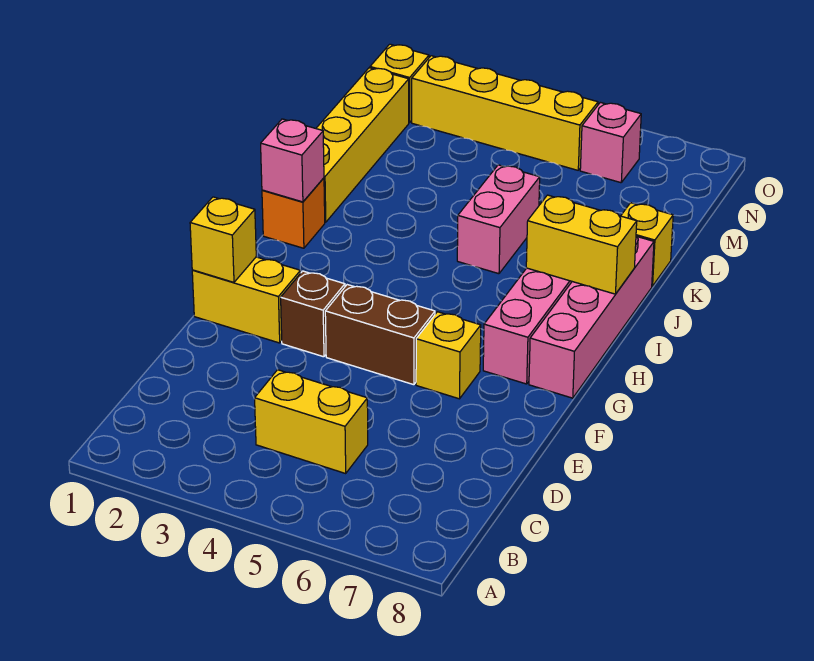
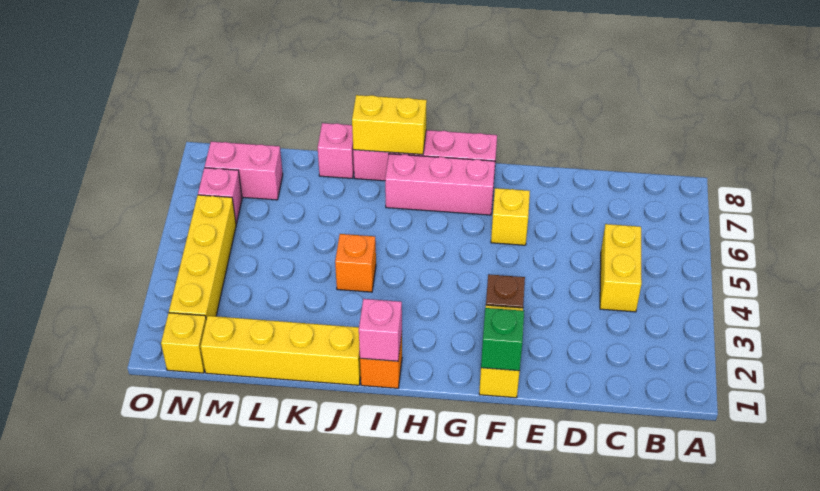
yellow brick F1 level 2 -> green brick F1 level 2
brown brick F4:F5 level 1 -> none
yellow brick I7:I8 level 2 -> yellow brick I8:J8 level 2
none -> orange brick J4 level 1
pink brick J5:K5 level 1 -> pink brick M7:N7 level 1
yellow brick K8 level 1 -> pink brick K8 level 1

